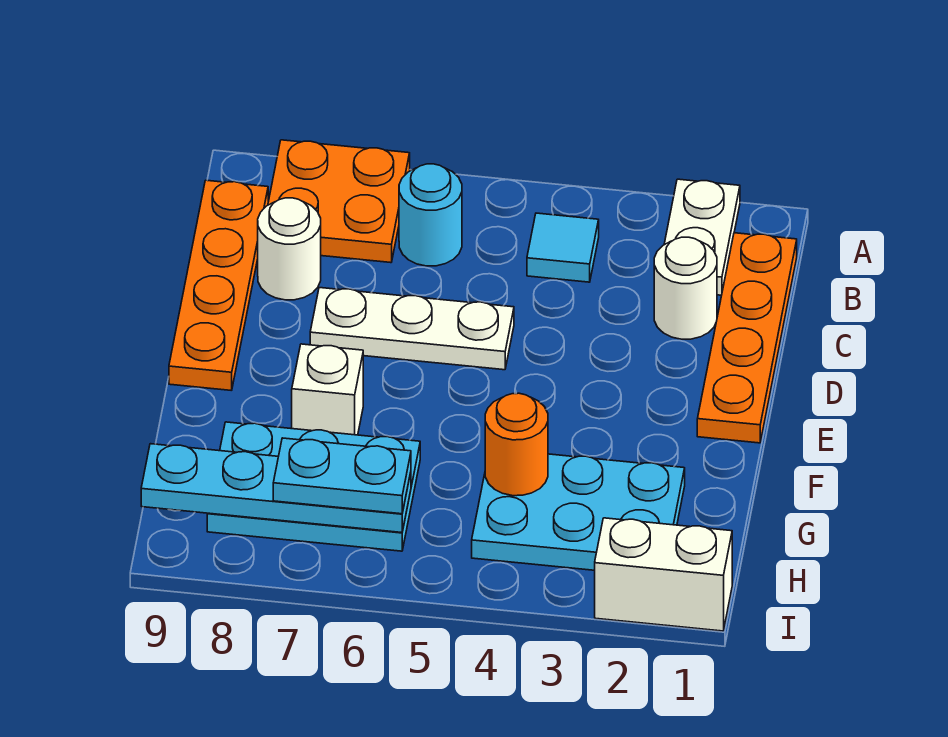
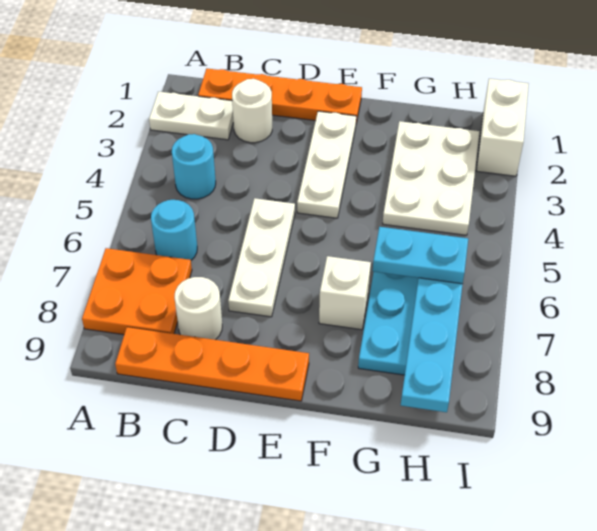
cyan tile B4 level 1 -> cyan round brick B4 level 1
none -> white plate E2:E4 level 1
cyan plate G2:H4 level 1 -> white plate G2:H4 level 1
orange round brick G4 level 2 -> none
cyan plate H6:H7 level 3 -> cyan plate G6:H6 level 3

